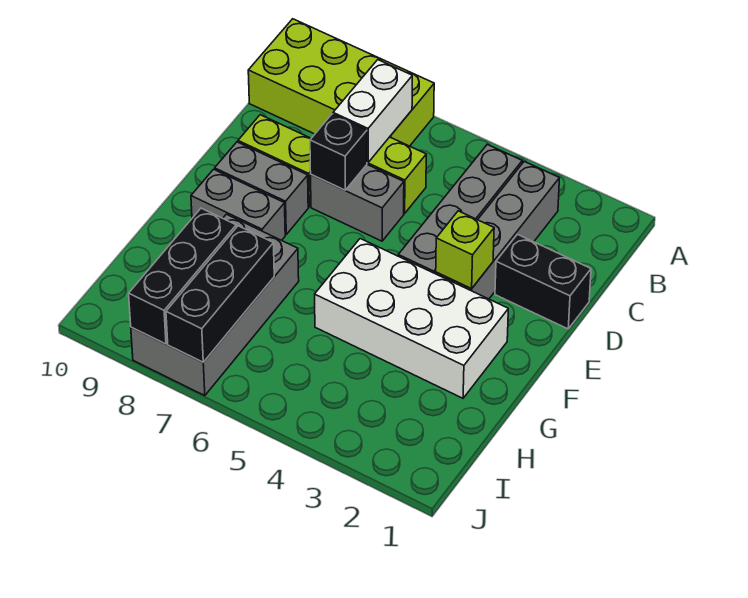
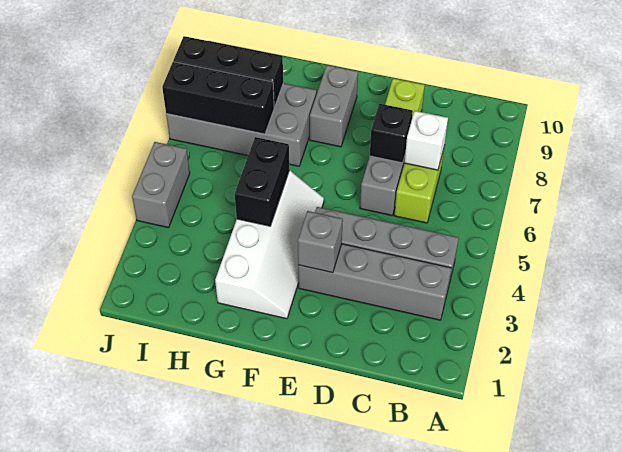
lime brick A7:B10 level 1 -> none
white brick B7:C7 level 2 -> white brick C7 level 2
black brick D1:D2 level 1 -> black brick G4:G5 level 2
lime brick E3 level 2 -> grey brick E3 level 2
grey brick E8:E9 level 1 -> grey brick J4:J5 level 1
white brick F2:G5 level 1 -> white slope F2:G5 level 1 top G

